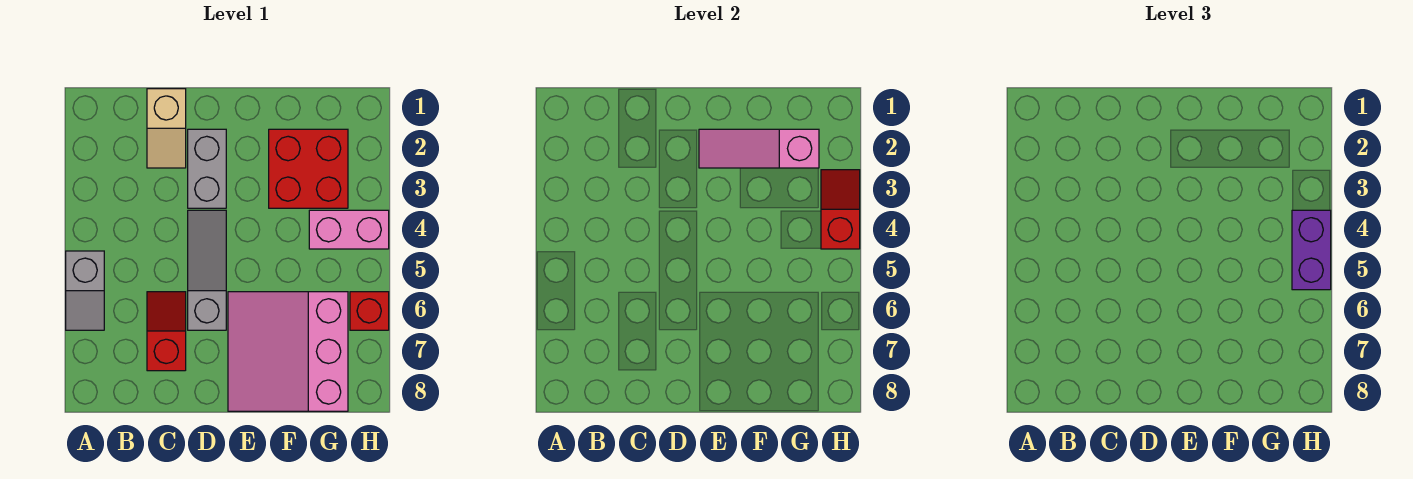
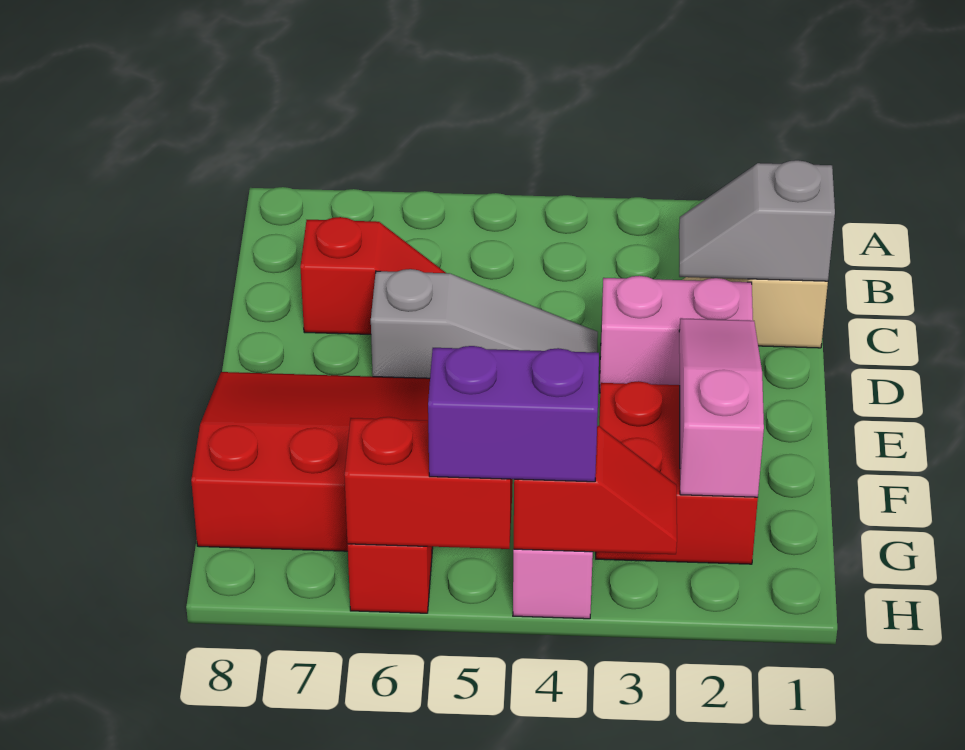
grey slope A5:A6 level 1 top 5 -> grey slope C1:C2 level 2 top 1
grey brick D2:D3 level 1 -> pink brick D2:D3 level 1
pink slope E6:G8 level 1 top G -> red slope E6:G8 level 1 top G
none -> red brick H5:H6 level 2

